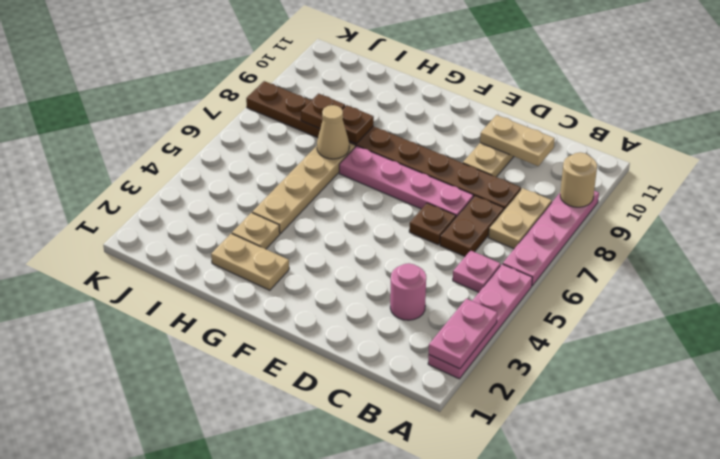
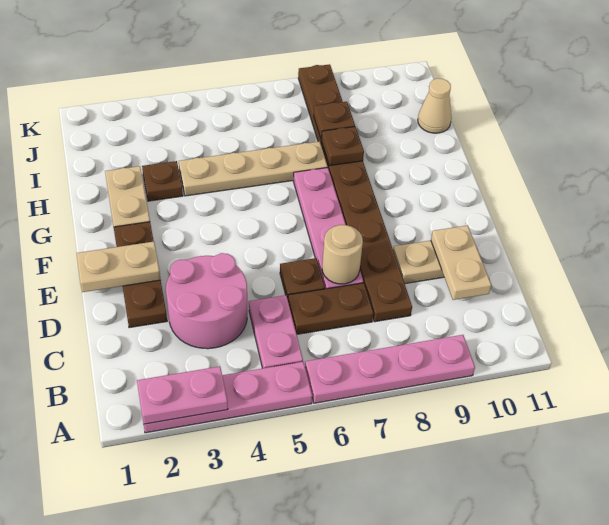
tan round brick A9 level 2 -> tan round brick D7 level 2
pink plate B5 level 1 -> pink plate B5:C5 level 1
tan plate B7:B8 level 1 -> tan plate E1:E2 level 2
pink round brick C3 level 1 -> pink round brick C3:D4 level 1
none -> brown plate D2:F2 level 1
tan plate H3 level 1 -> brown plate H3 level 1
tan cone H7 level 2 -> tan cone I11 level 1

